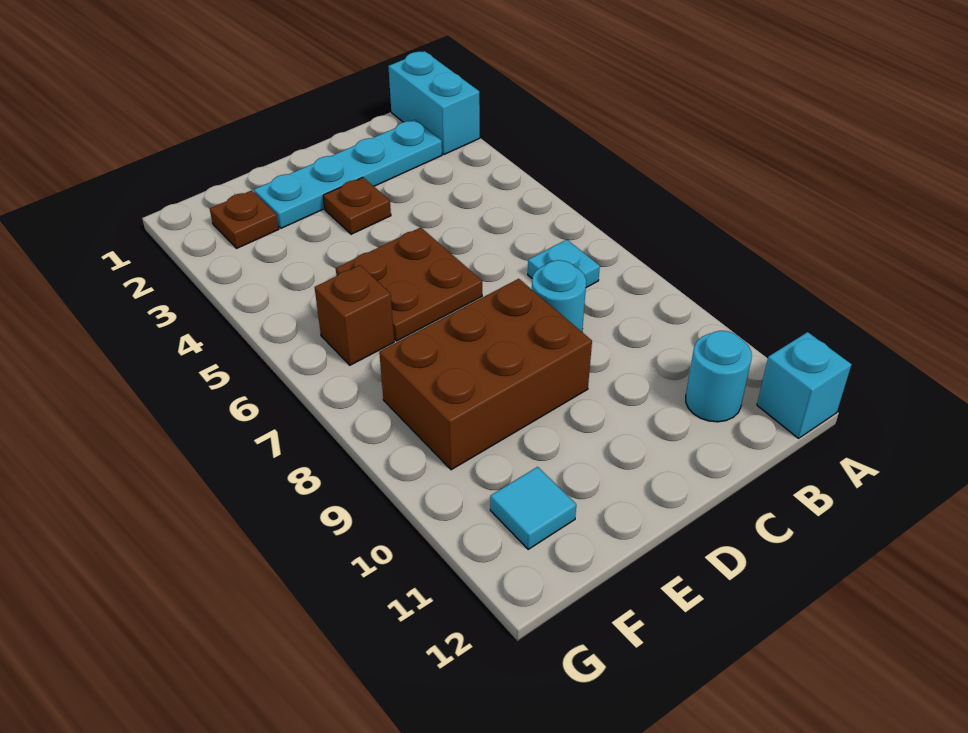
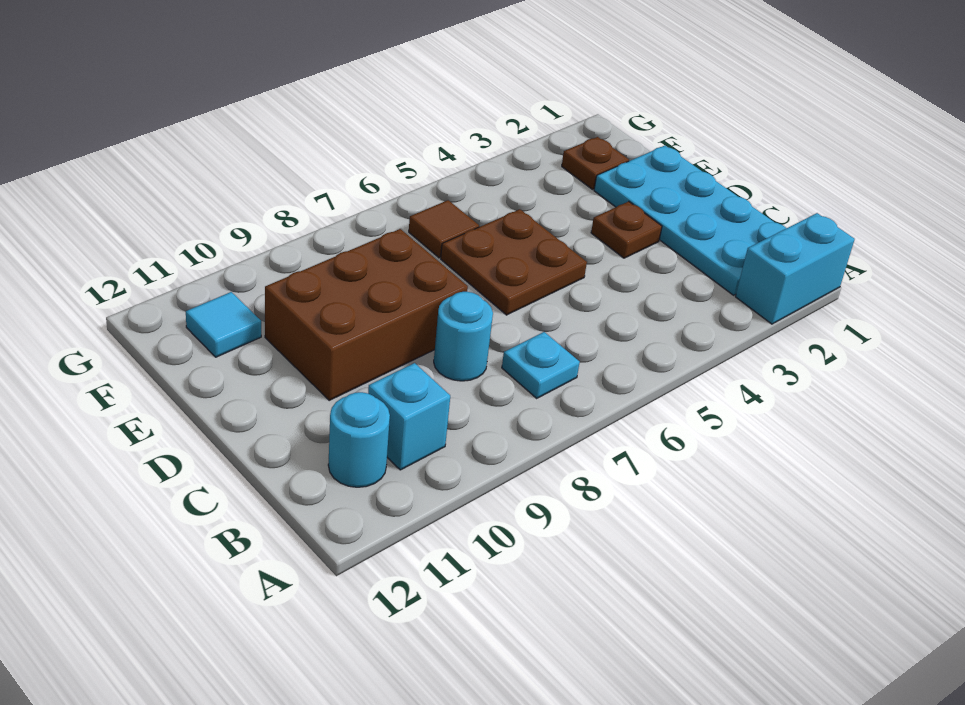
cyan brick A12 level 1 -> cyan brick B10 level 1
cyan plate B2:E2 level 1 -> cyan plate B1:E2 level 1
brown brick D8:F9 level 1 -> brown brick D8:E10 level 1
brown brick F6 level 1 -> brown tile F6 level 1

